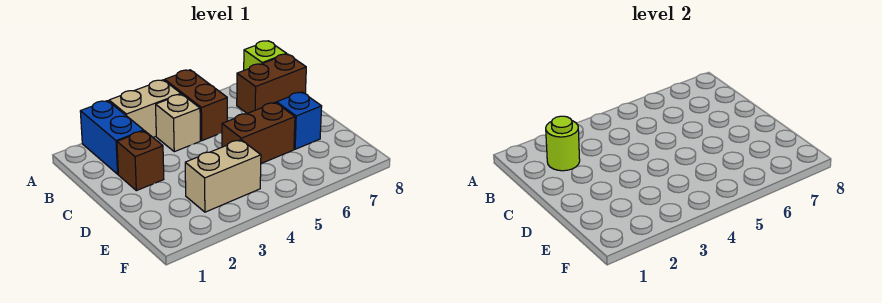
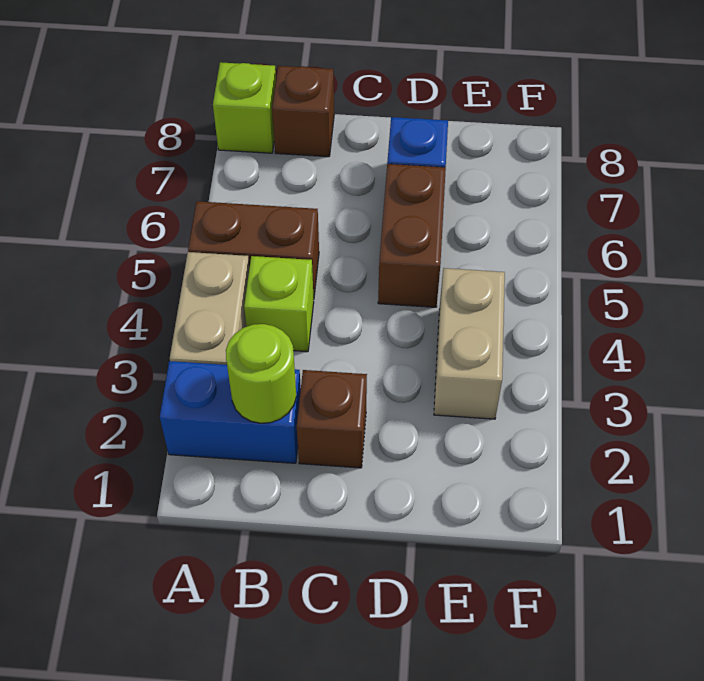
tan brick B4 level 1 -> lime brick B4 level 1
brown brick B7:B8 level 1 -> brown brick B8 level 1

